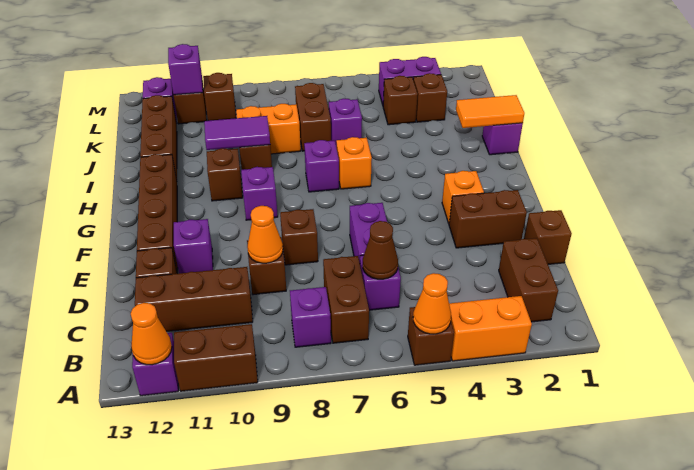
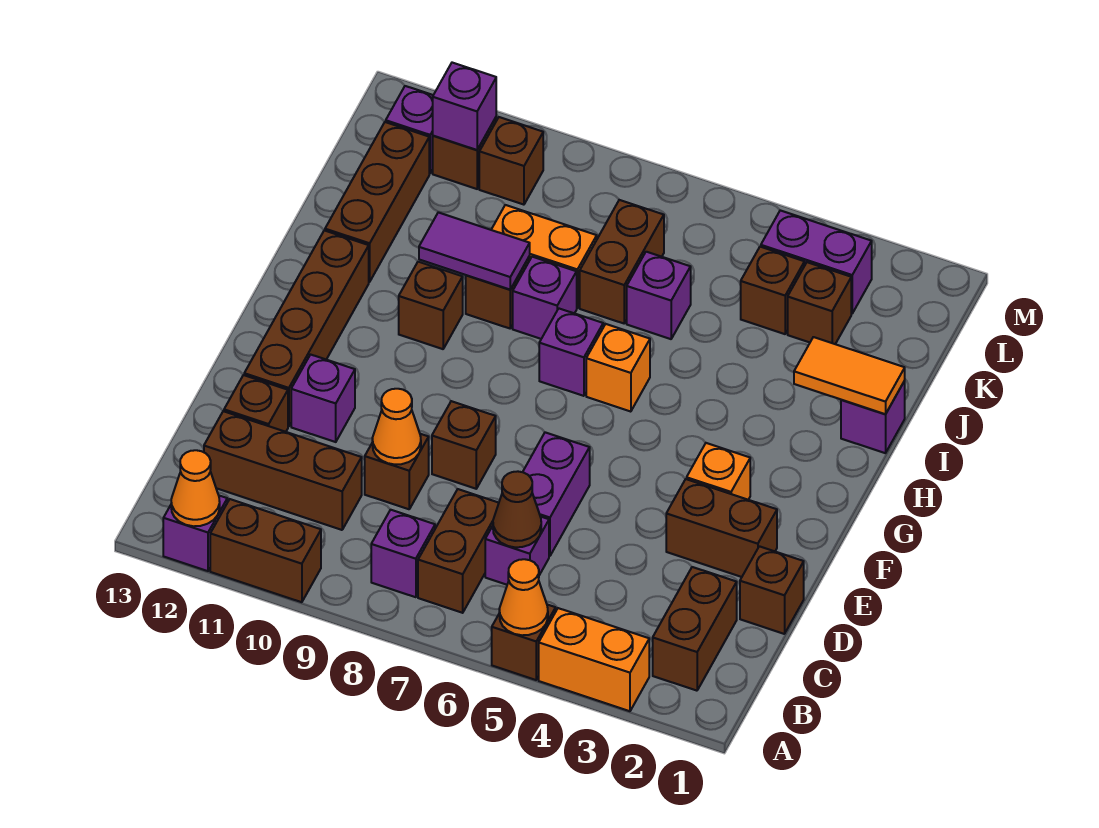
purple brick G9 level 1 -> purple brick I8 level 1

